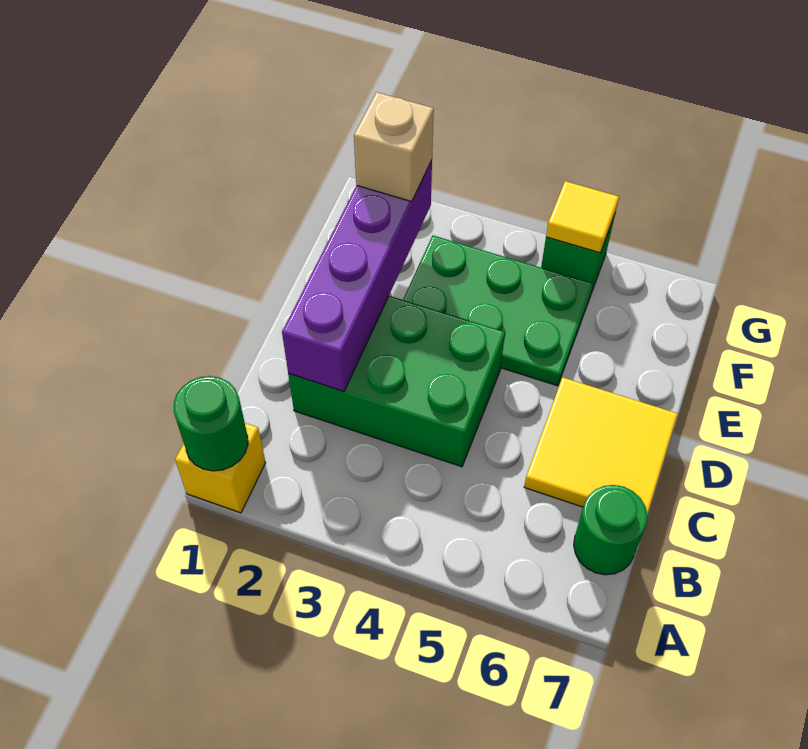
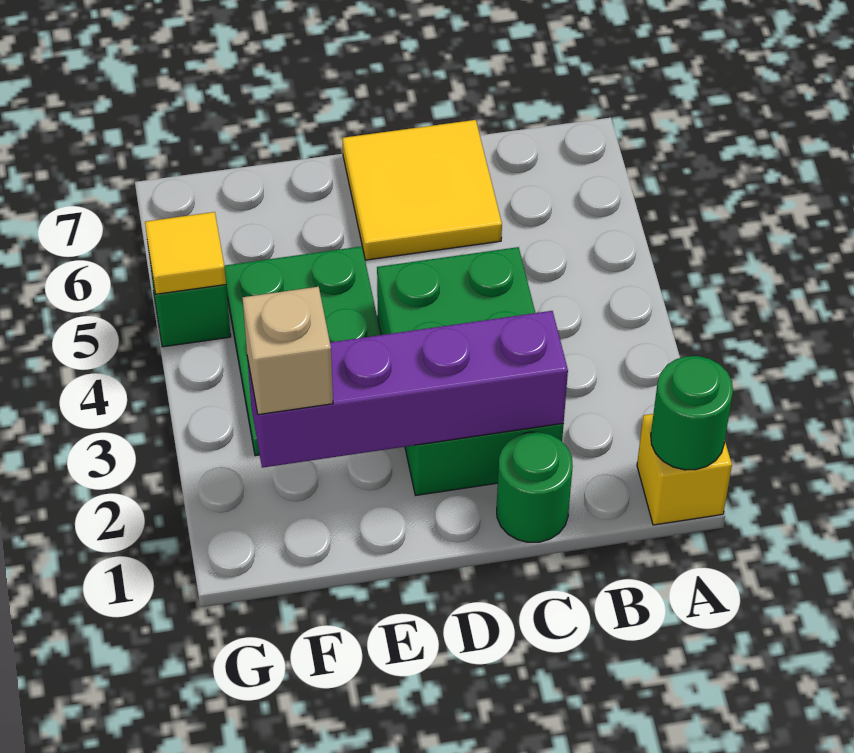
green round brick B7 level 1 -> green round brick C1 level 1

